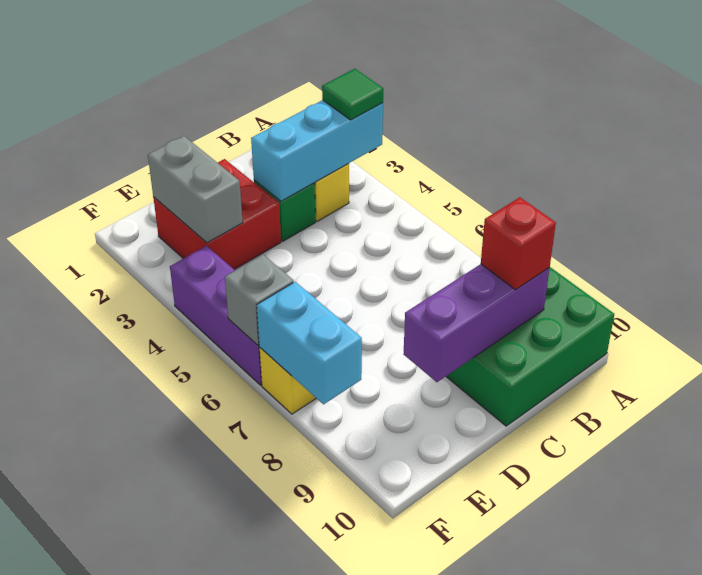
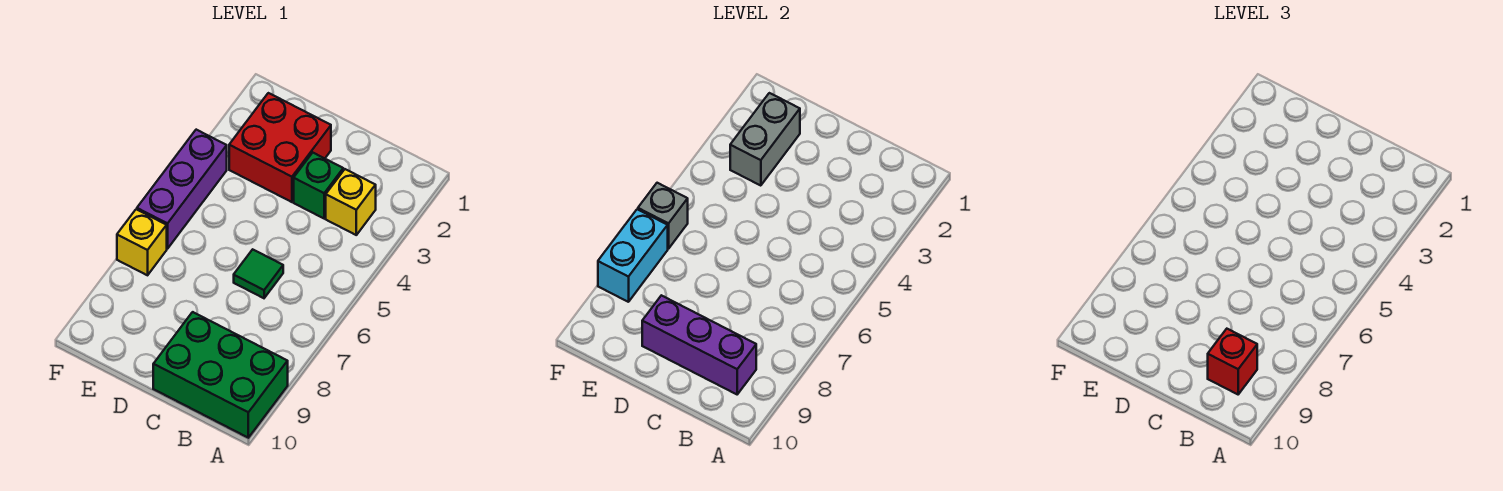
cyan brick A3:C3 level 2 -> none
green tile A3 level 3 -> green tile C6 level 1

